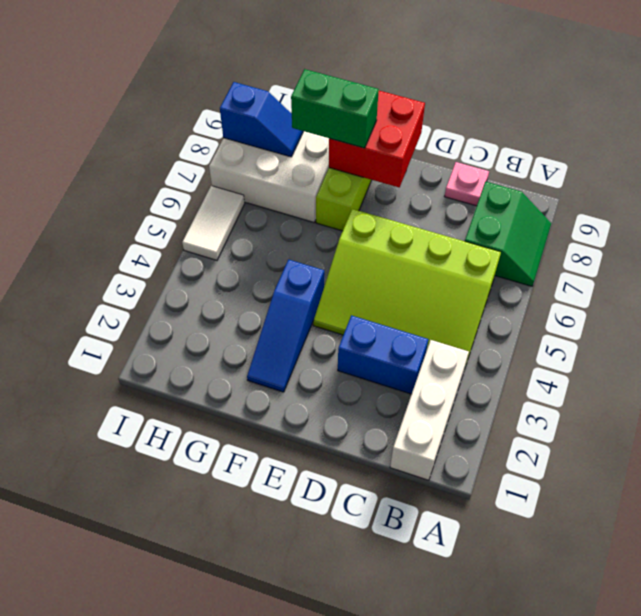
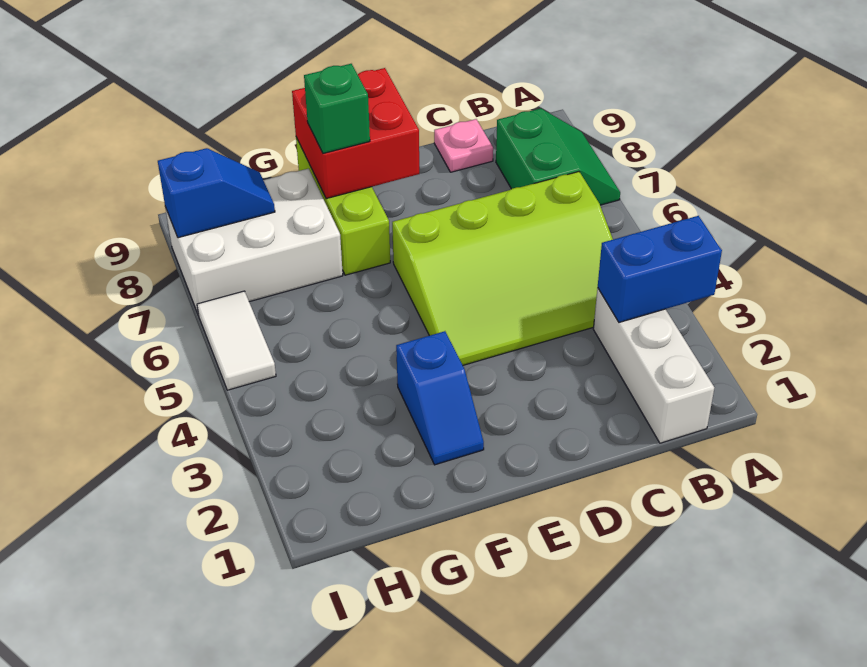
blue brick C3:D3 level 1 -> blue brick A3:B3 level 2
blue slope F2:F4 level 1 top 4 -> blue slope F2:F3 level 1 top 3
green brick F8:G8 level 3 -> green brick F8 level 3

